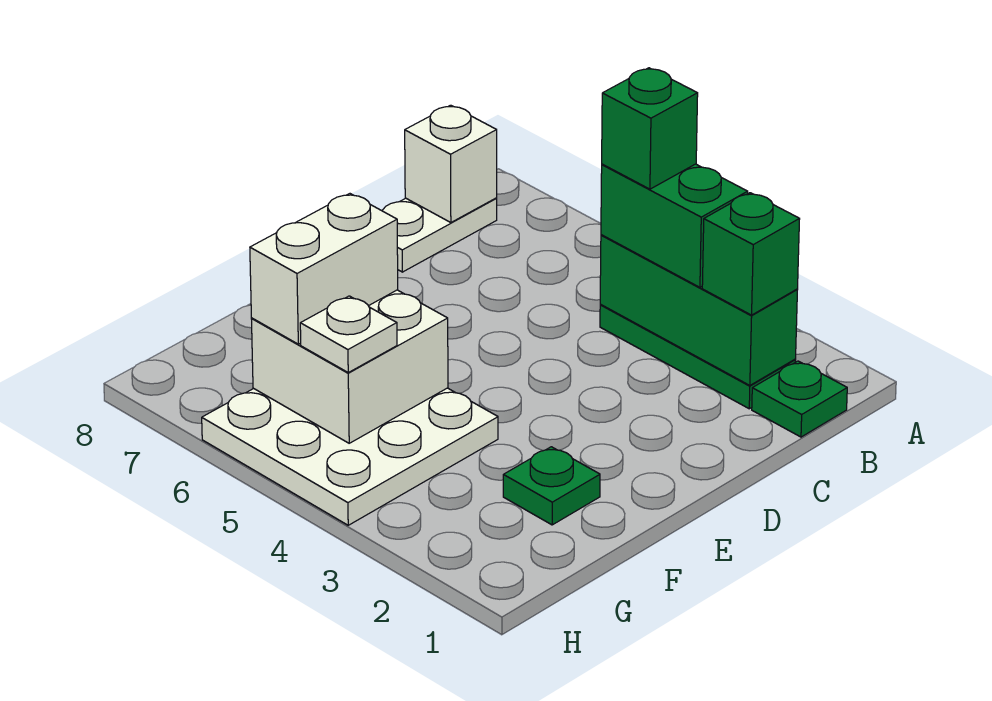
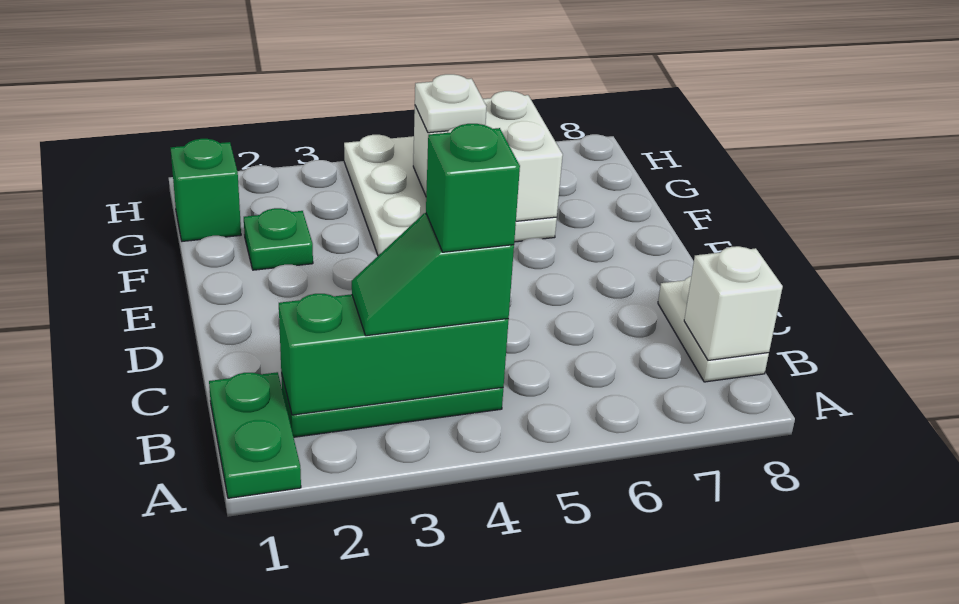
green plate B1 level 1 -> green plate A1:B1 level 1
green brick B2 level 3 -> green brick G1 level 1
green brick B3:B4 level 3 -> green slope B3:B4 level 3 top 4
white brick F6:G6 level 3 -> none

